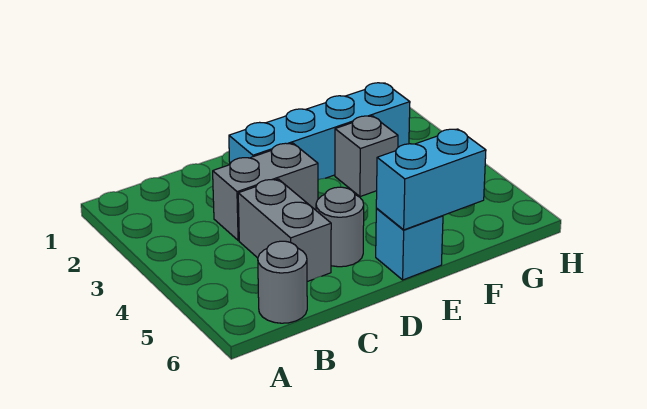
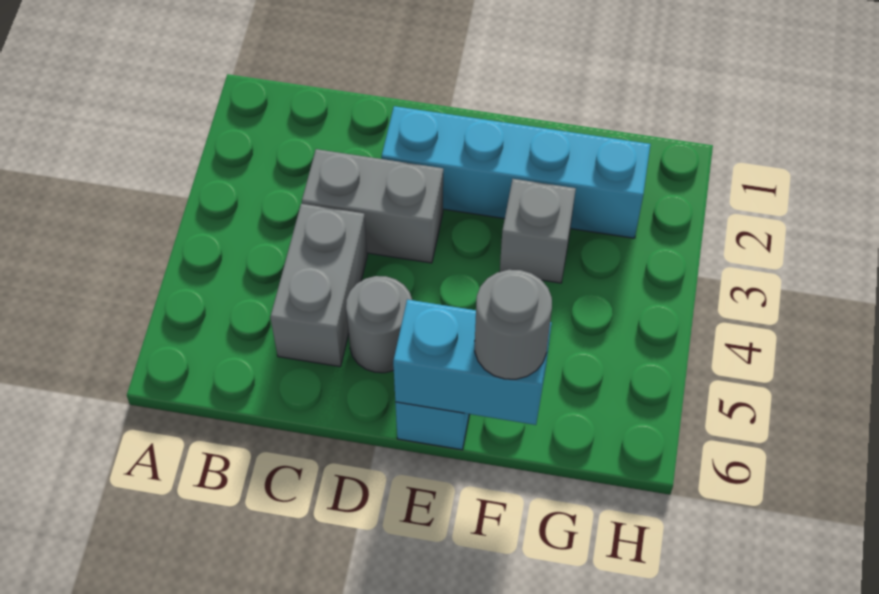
grey round brick B6 level 1 -> grey round brick F6 level 3

